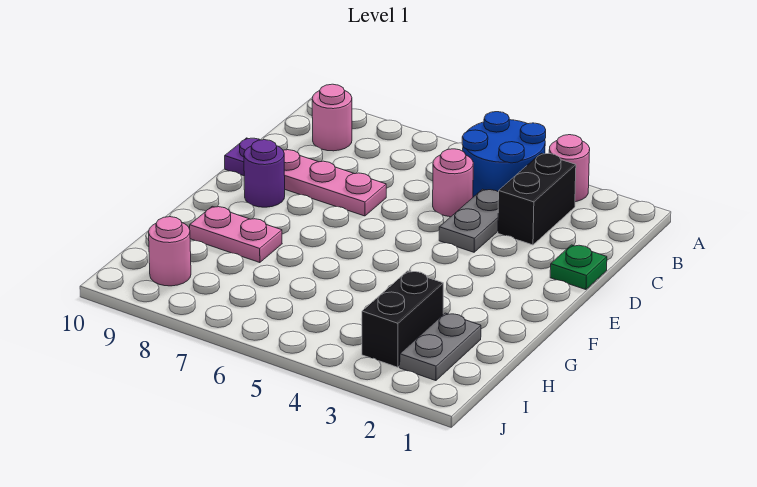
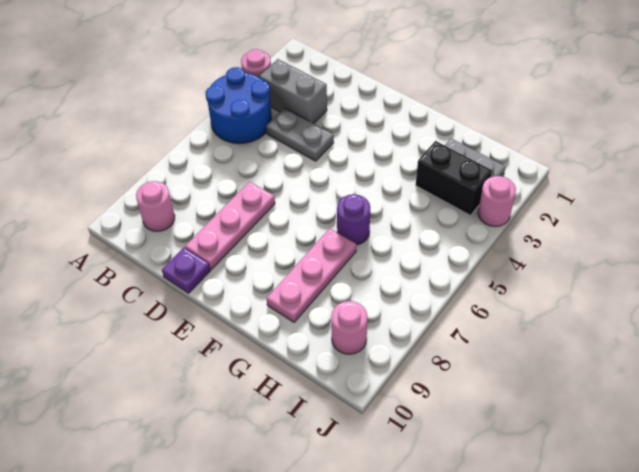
black brick B3:C3 level 1 -> grey brick B3:C3 level 1
pink round brick C5 level 1 -> pink round brick J3 level 1
green plate D1 level 1 -> none
purple round brick E9 level 1 -> purple round brick G6 level 1
pink plate G8:G9 level 1 -> pink plate G7:G9 level 1

